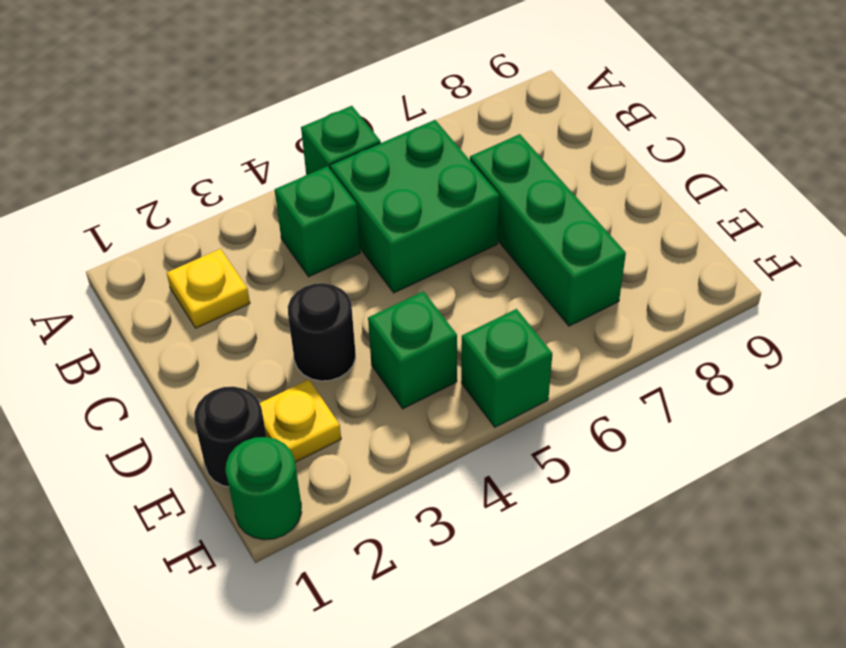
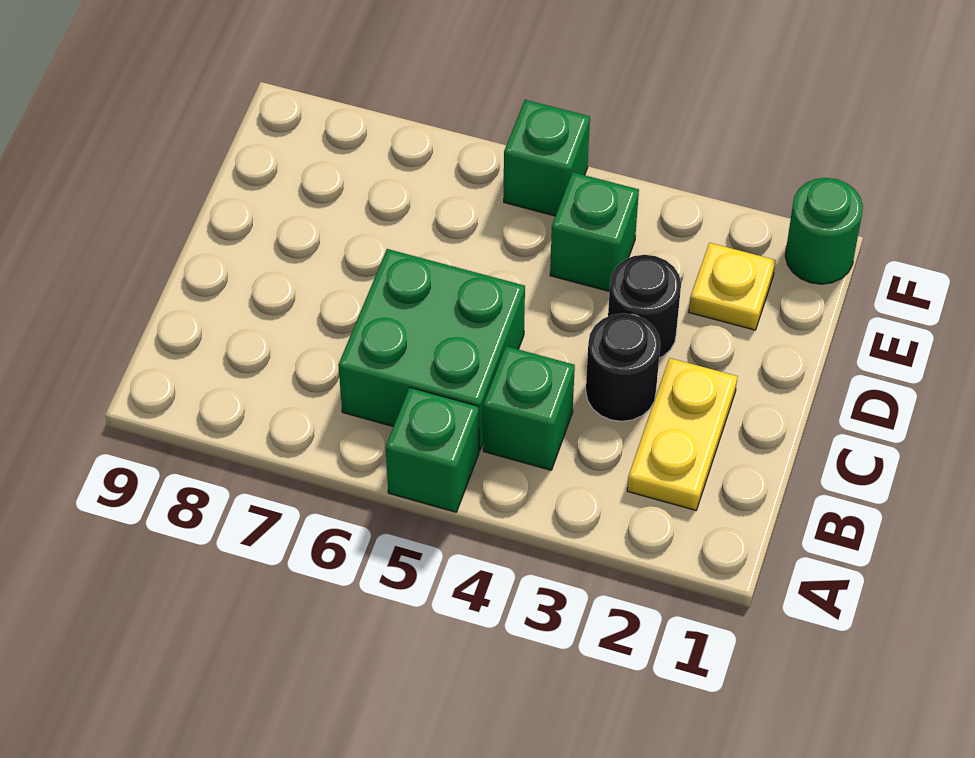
yellow plate B2 level 1 -> yellow plate B2:C2 level 1
green brick C7:E7 level 1 -> none
black round brick E1 level 1 -> black round brick C3 level 1

